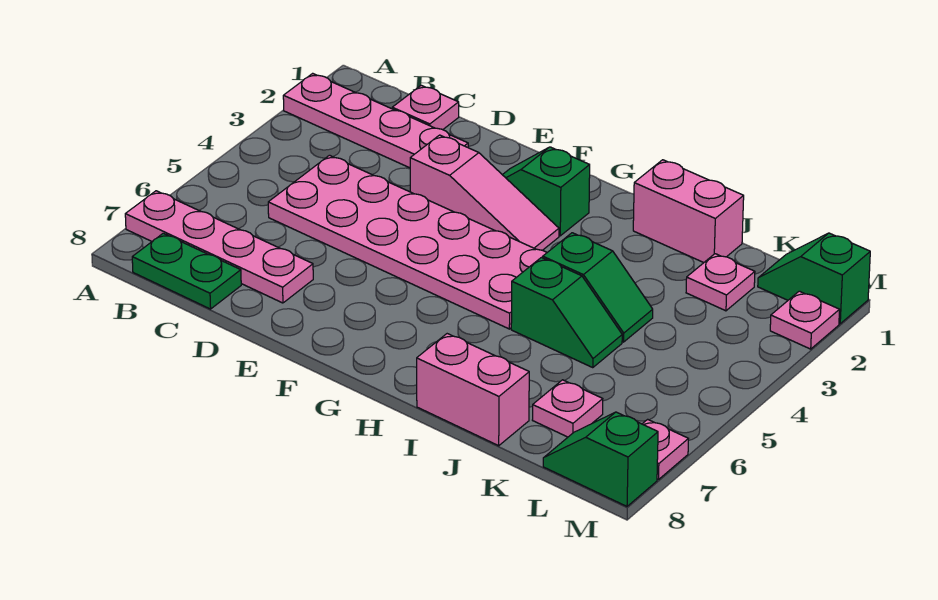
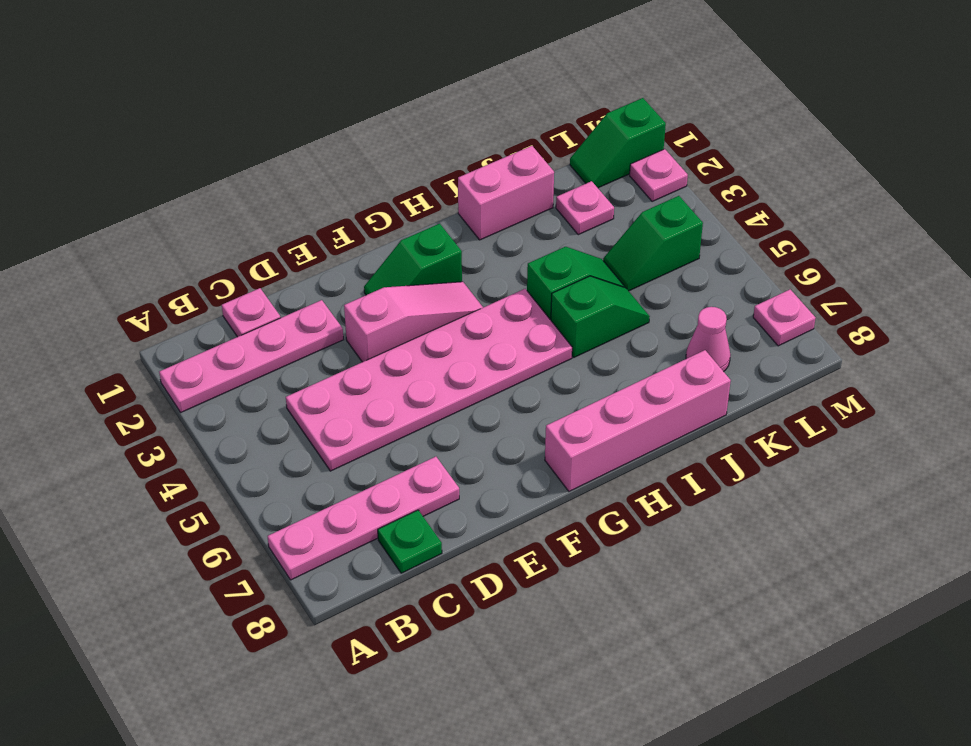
green plate B8:C8 level 1 -> green plate C8 level 1
pink brick I8:J8 level 1 -> pink brick G8:J8 level 1
pink plate K7 level 1 -> pink cone K7 level 1
green slope L8:M8 level 1 top M -> green slope K4:L4 level 1 top L

